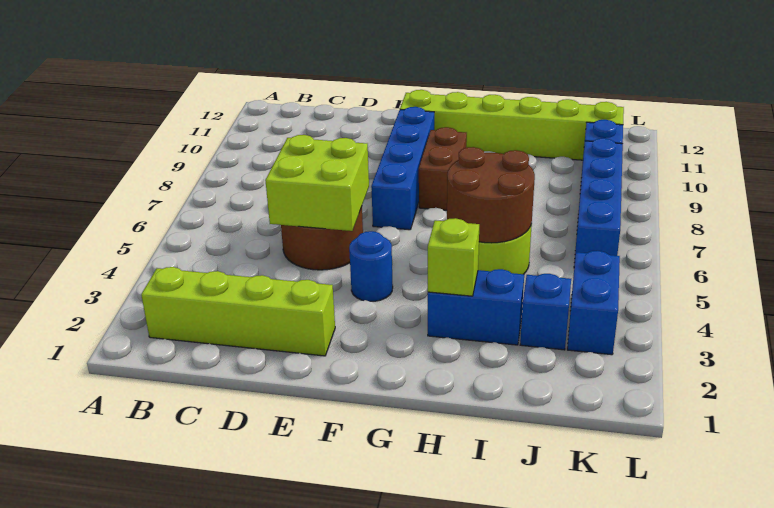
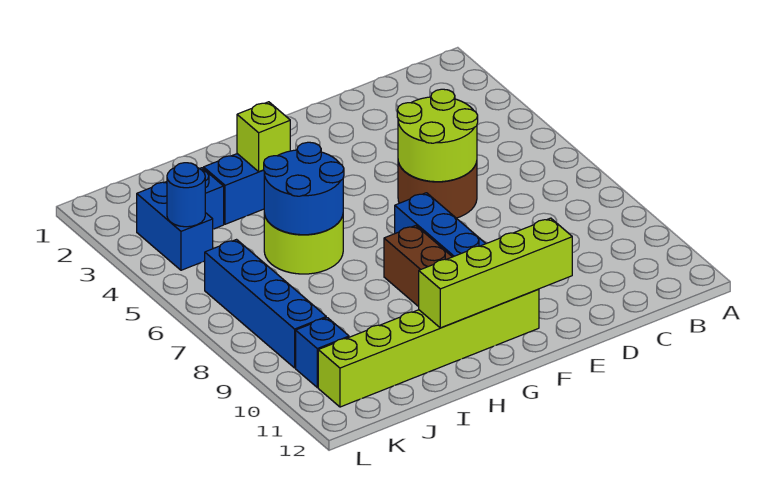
lime brick B2:E2 level 1 -> lime brick E11:H11 level 2
lime brick D5:E6 level 2 -> lime round brick D5:E6 level 2
blue round brick F4 level 1 -> blue round brick K4 level 2
brown round brick H5:I6 level 2 -> blue round brick H5:I6 level 2

